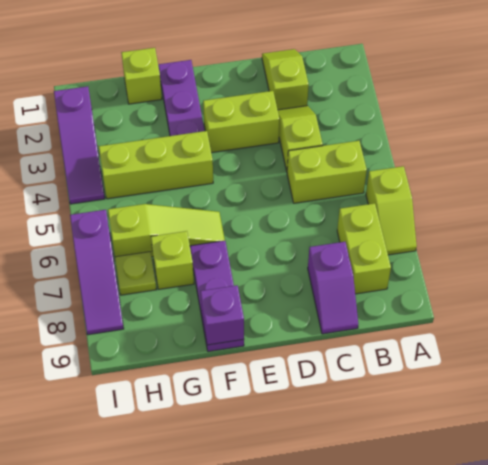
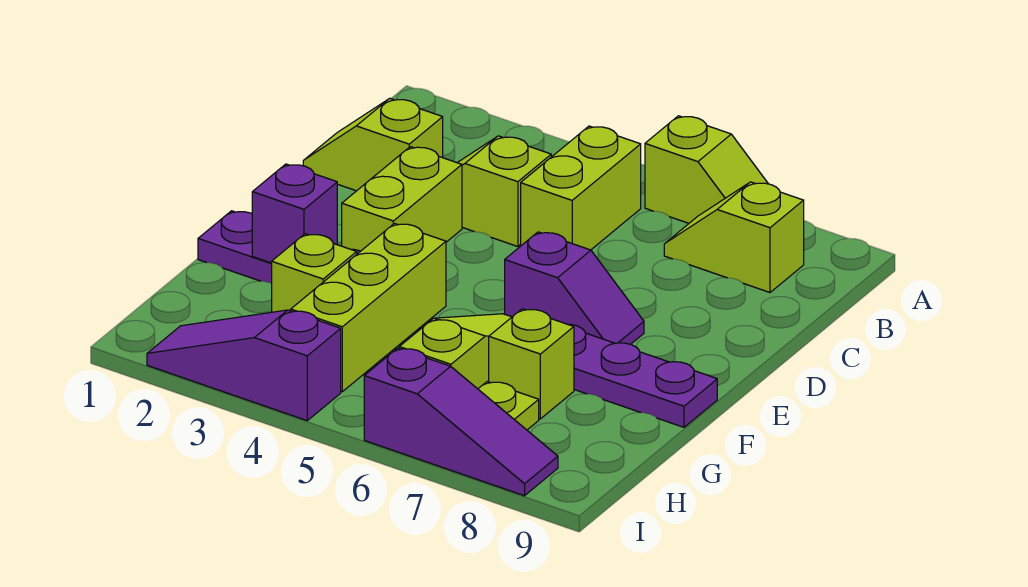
lime brick B7:B8 level 1 -> lime slope B7:B8 level 1 top 8
purple slope C8:C9 level 1 top 8 -> purple slope E6:E7 level 1 top 6
purple brick F9 level 2 -> purple brick F2 level 2
lime brick G1 level 1 -> lime brick G3 level 1
purple slope I2:I4 level 1 top 2 -> purple slope I2:I4 level 1 top 4

